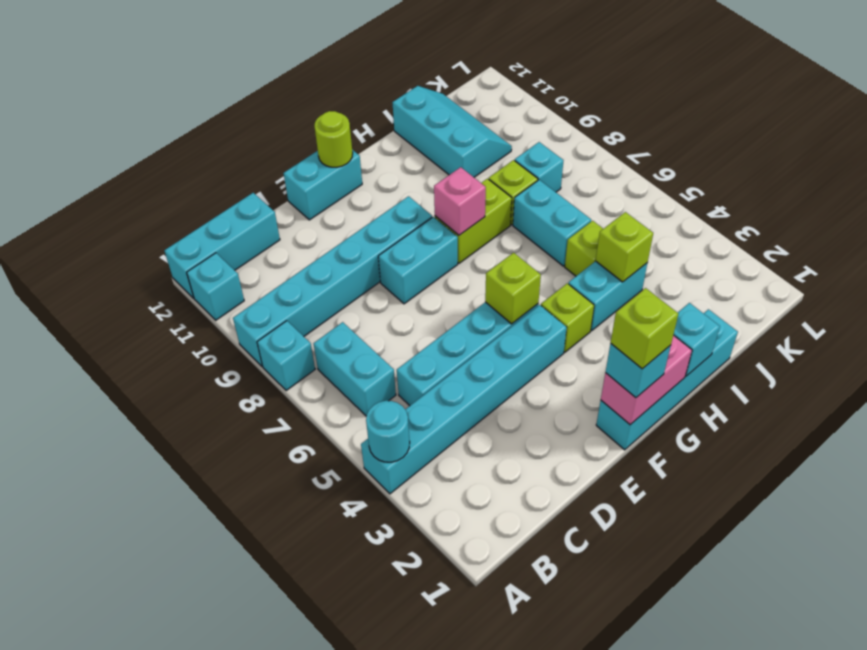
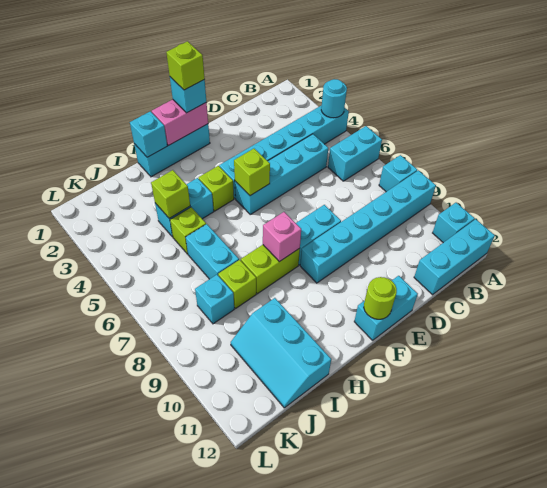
cyan brick B6:B7 level 1 -> cyan brick A6:B6 level 1
cyan brick F1:I1 level 1 -> cyan brick F1:H1 level 1

